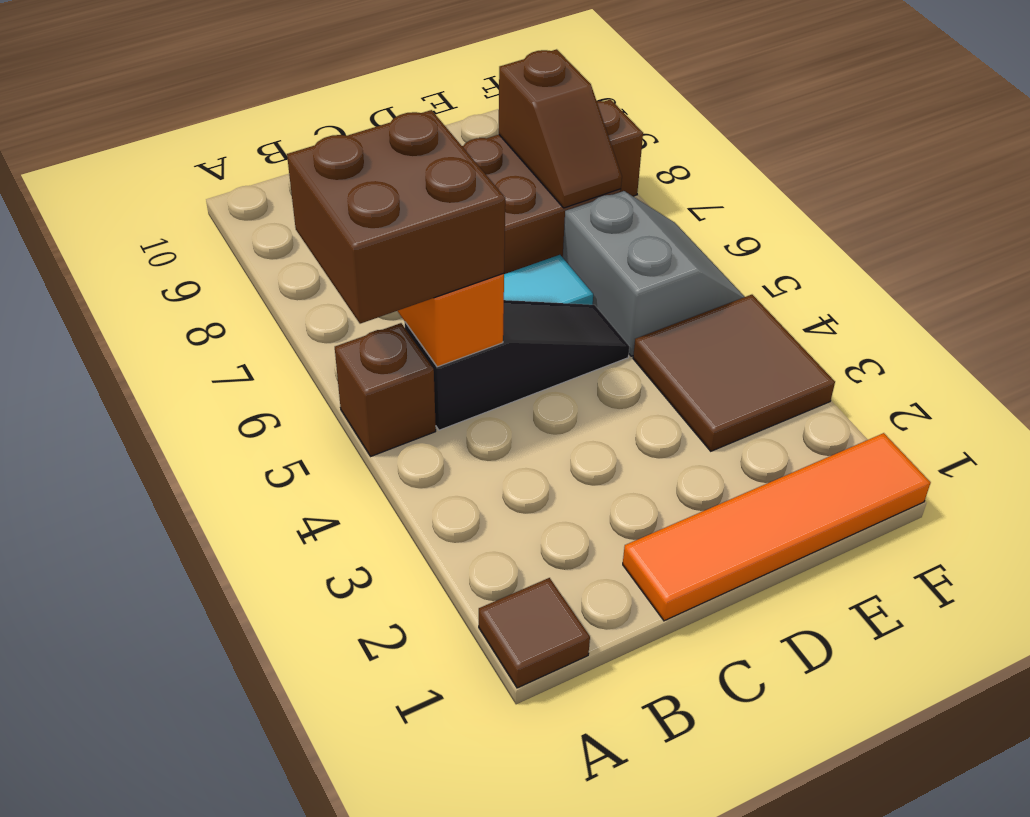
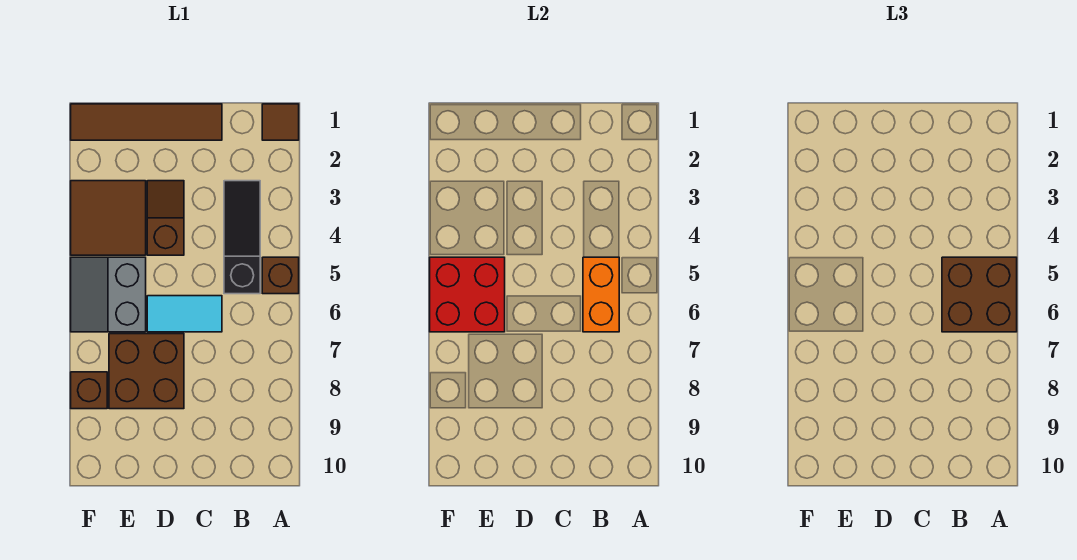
black slope B5:D5 level 1 top B -> black slope B3:B5 level 1 top 5
orange tile C1:F1 level 1 -> brown tile C1:F1 level 1
none -> red brick E5:F6 level 2
brown slope E7:E8 level 2 top 8 -> brown slope D3:D4 level 1 top 4

